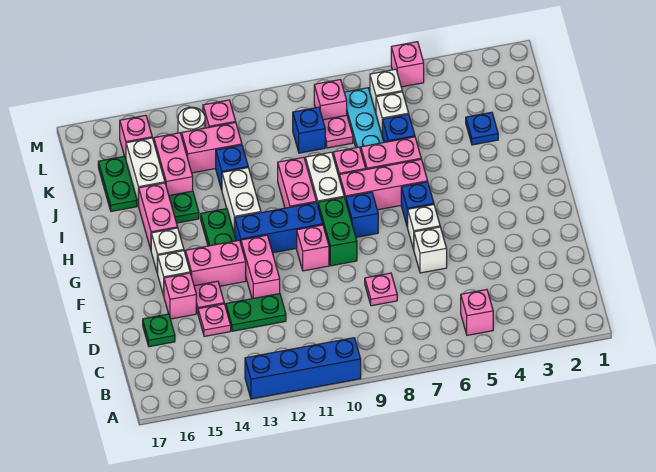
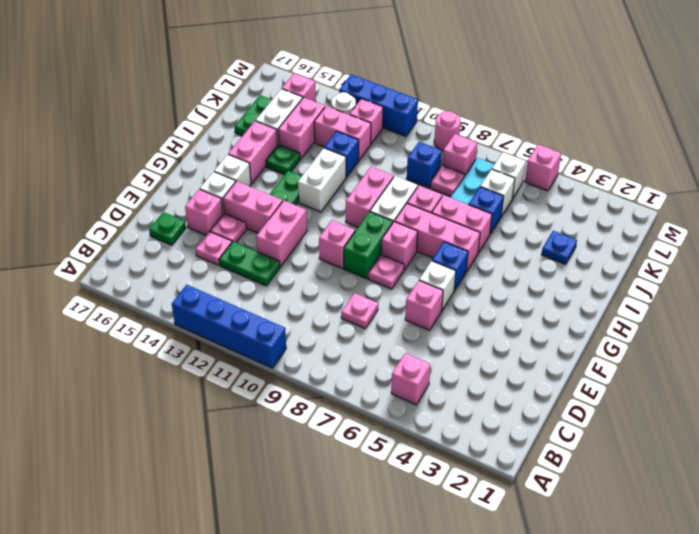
white brick E6 level 1 -> pink brick E6 level 1
none -> pink plate F8 level 1
blue brick G8 level 1 -> pink brick G8 level 1
blue brick G10:G12 level 1 -> blue brick M11:M13 level 1
none -> pink round brick M9 level 1

